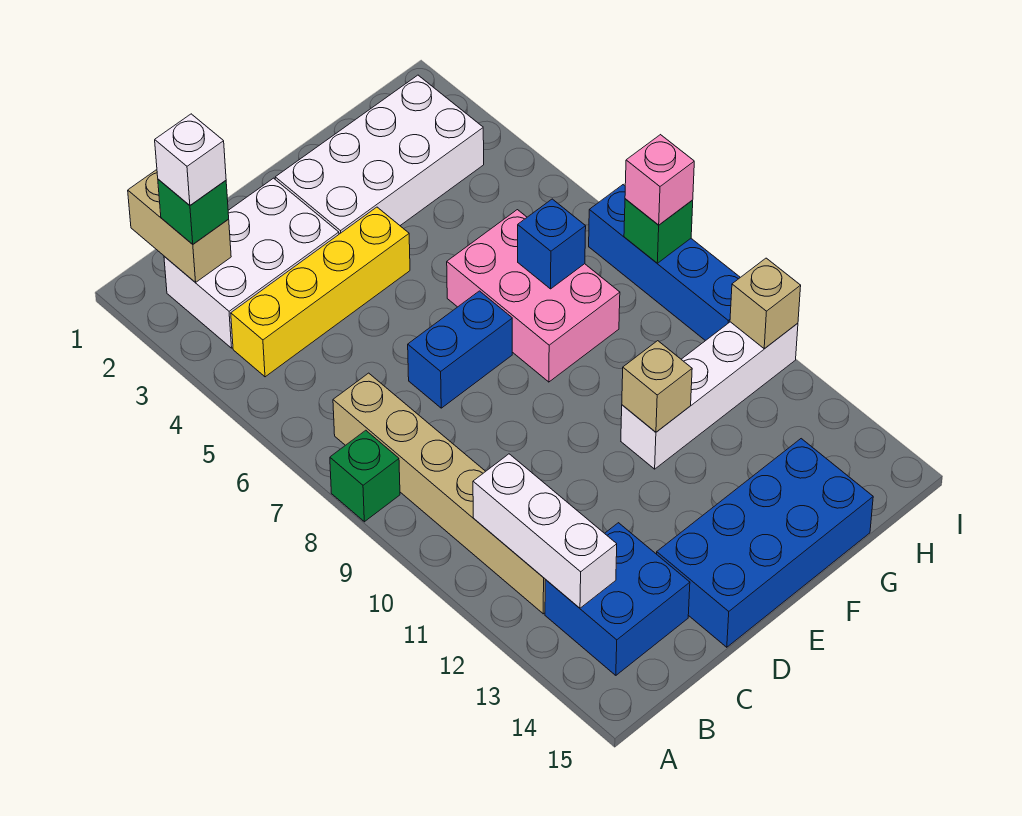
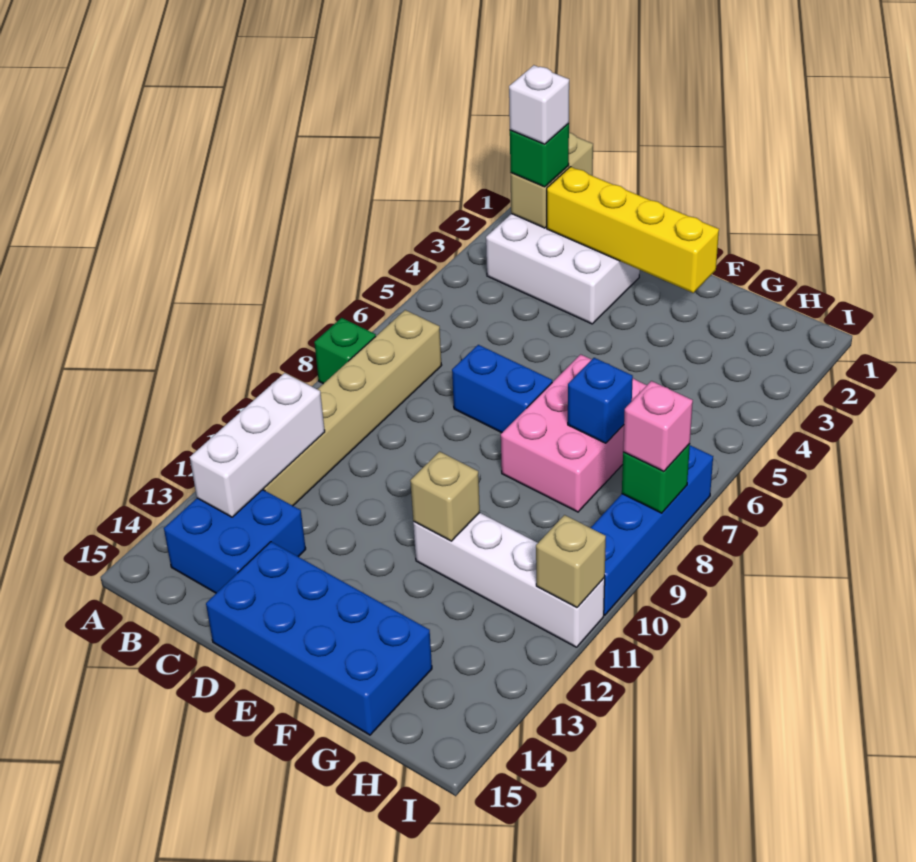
yellow brick B4:E4 level 1 -> yellow brick C2:F2 level 2
white brick E2:H3 level 1 -> none

